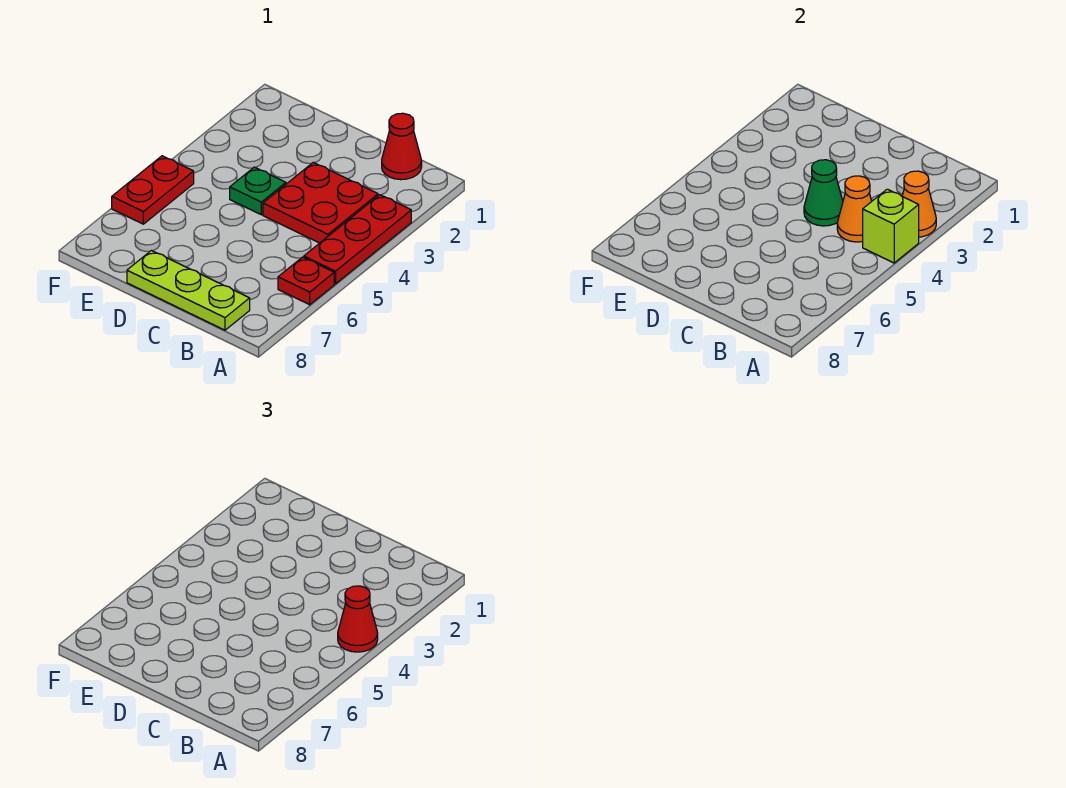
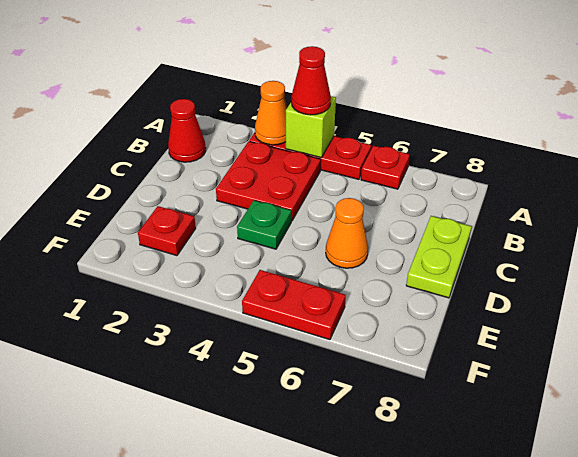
orange cone B4 level 2 -> orange cone D6 level 1
lime plate B8:D8 level 1 -> lime plate C8:D8 level 1
green cone C4 level 2 -> none
none -> red plate E2 level 1

